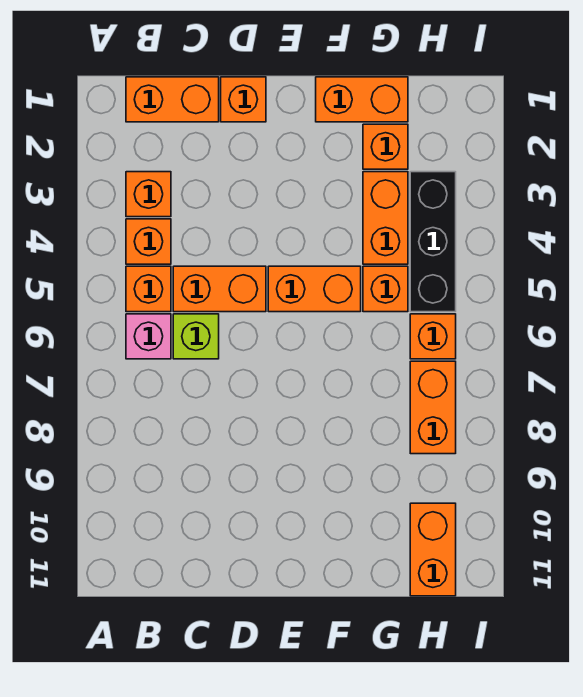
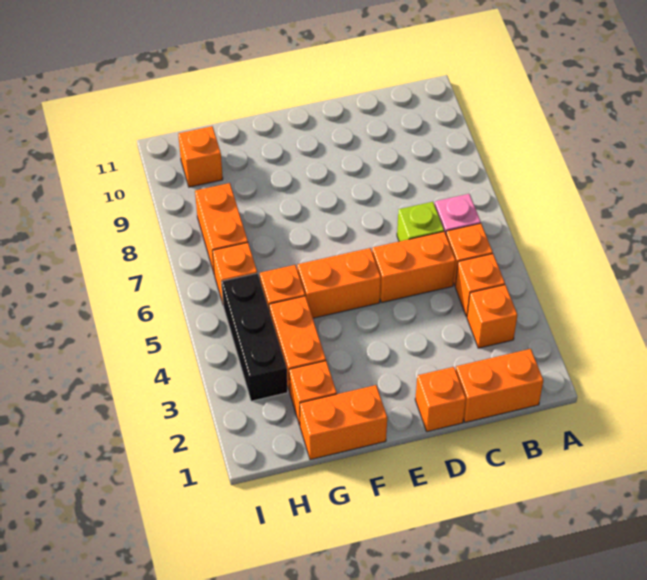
orange brick H10:H11 level 1 -> orange brick H10 level 1

